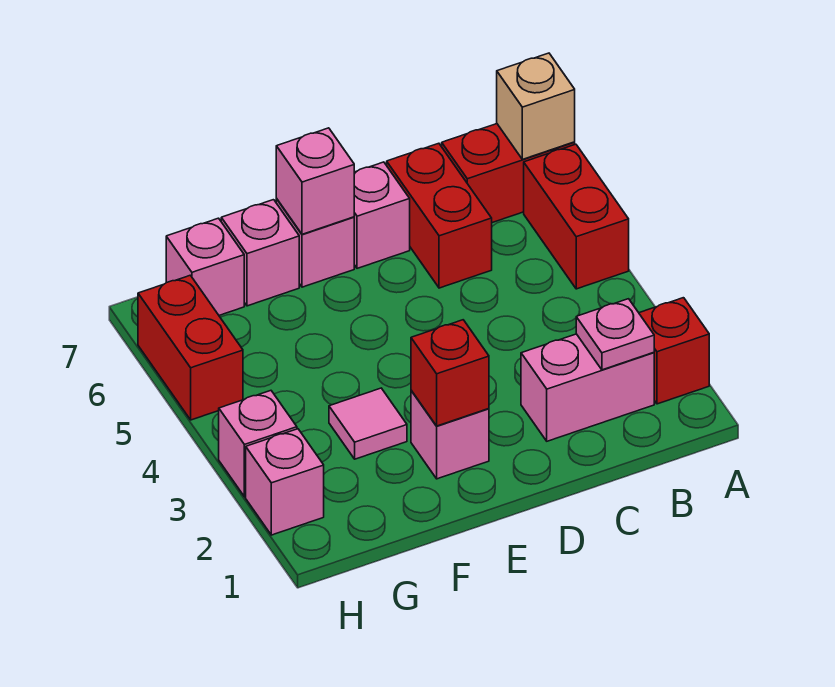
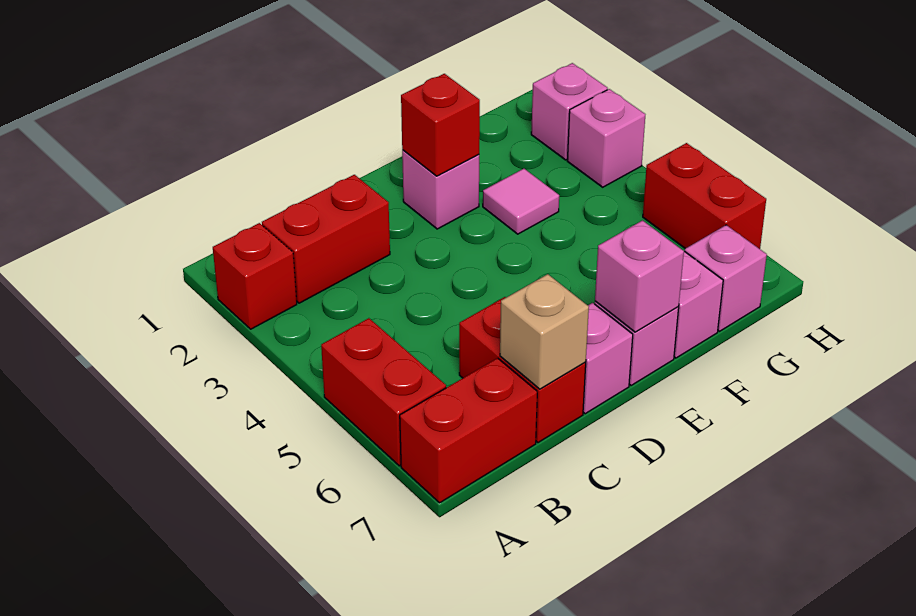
tan brick A7 level 2 -> tan brick C7 level 2
pink brick B2:C2 level 1 -> red brick B2:C2 level 1
pink plate B2 level 2 -> none

